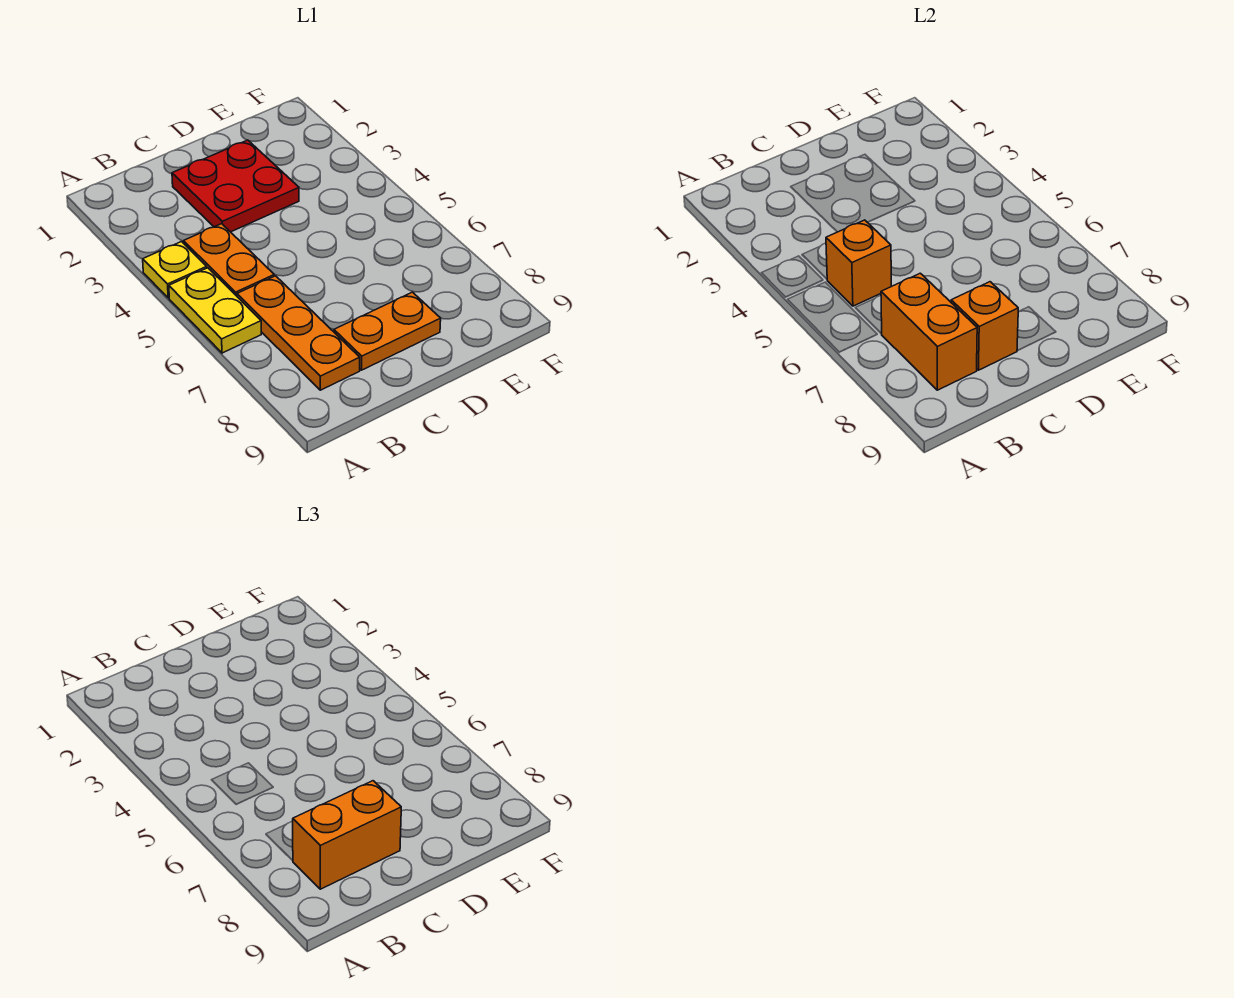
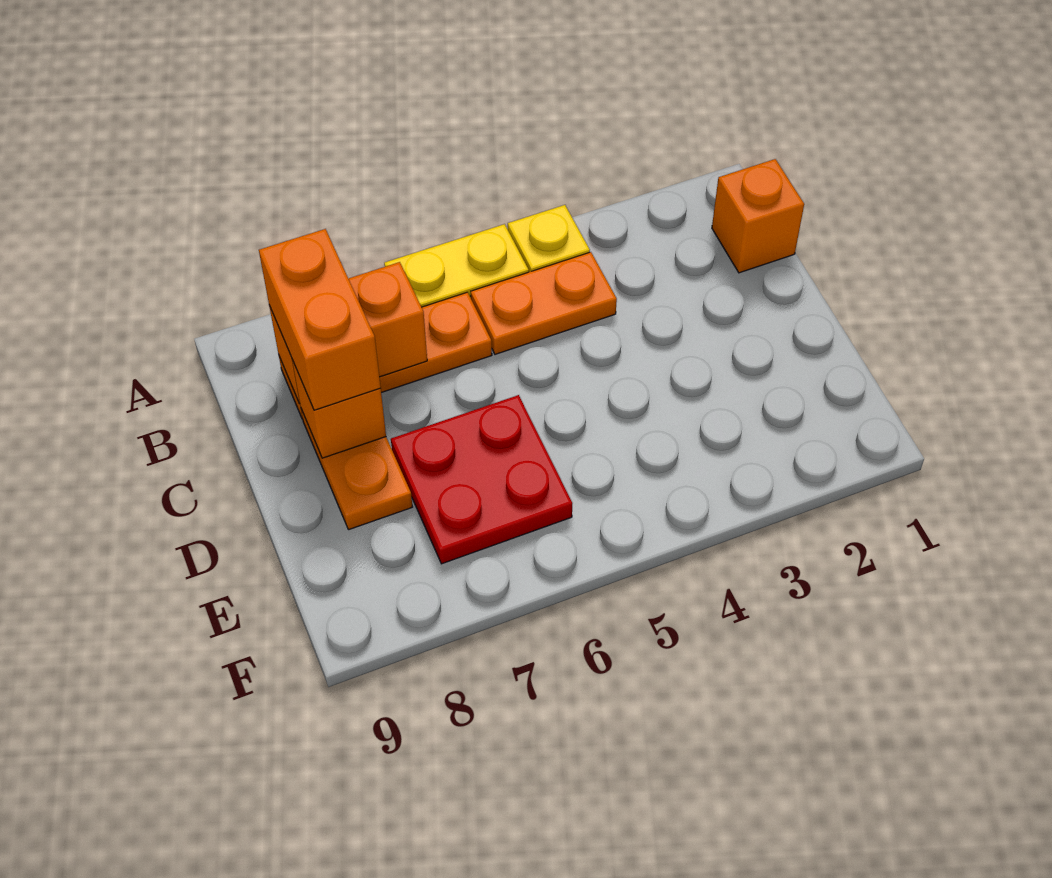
orange brick B5 level 2 -> orange brick B1 level 1
red plate C2:D3 level 1 -> red plate D6:E7 level 1

